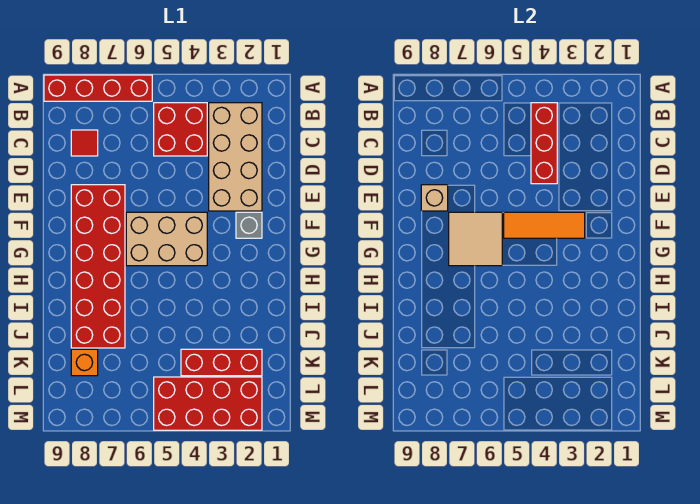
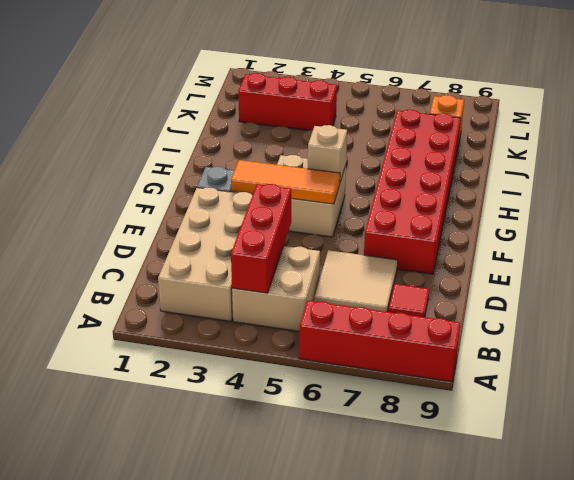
red brick B4:C5 level 1 -> tan brick B4:C5 level 1
tan brick E8 level 2 -> tan brick G5 level 2
tan brick F4:G6 level 1 -> tan brick F4:G5 level 1
tan tile F6:G7 level 2 -> tan tile C6:D7 level 1
red brick L2:M5 level 1 -> none

